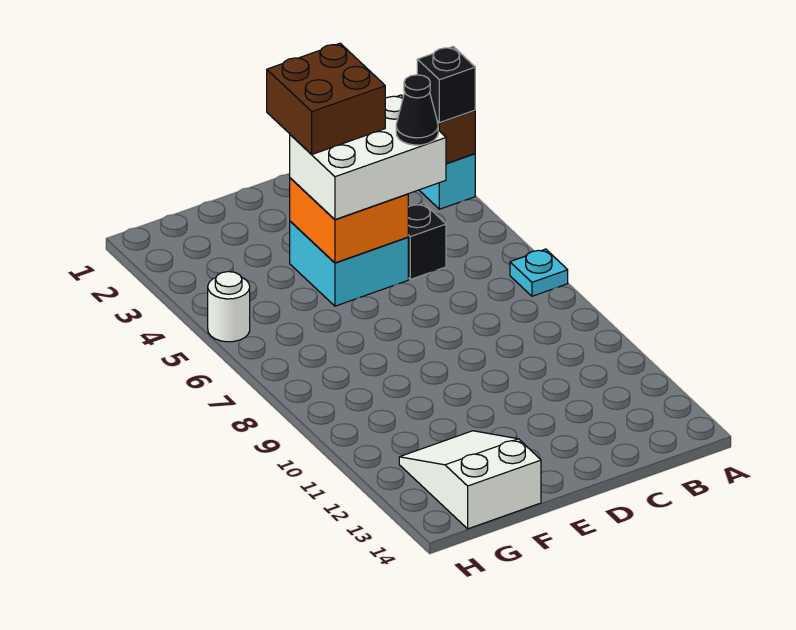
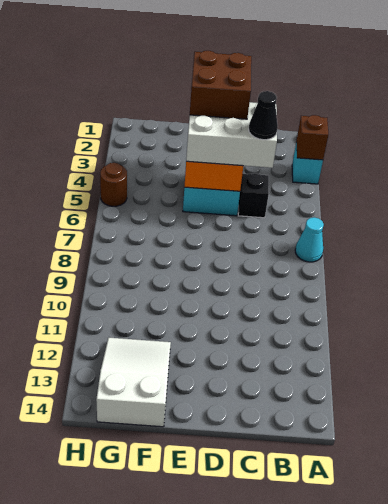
black brick A3 level 3 -> none
cyan plate A7 level 1 -> cyan cone A7 level 1
white round brick H5 level 1 -> brown round brick H5 level 1

